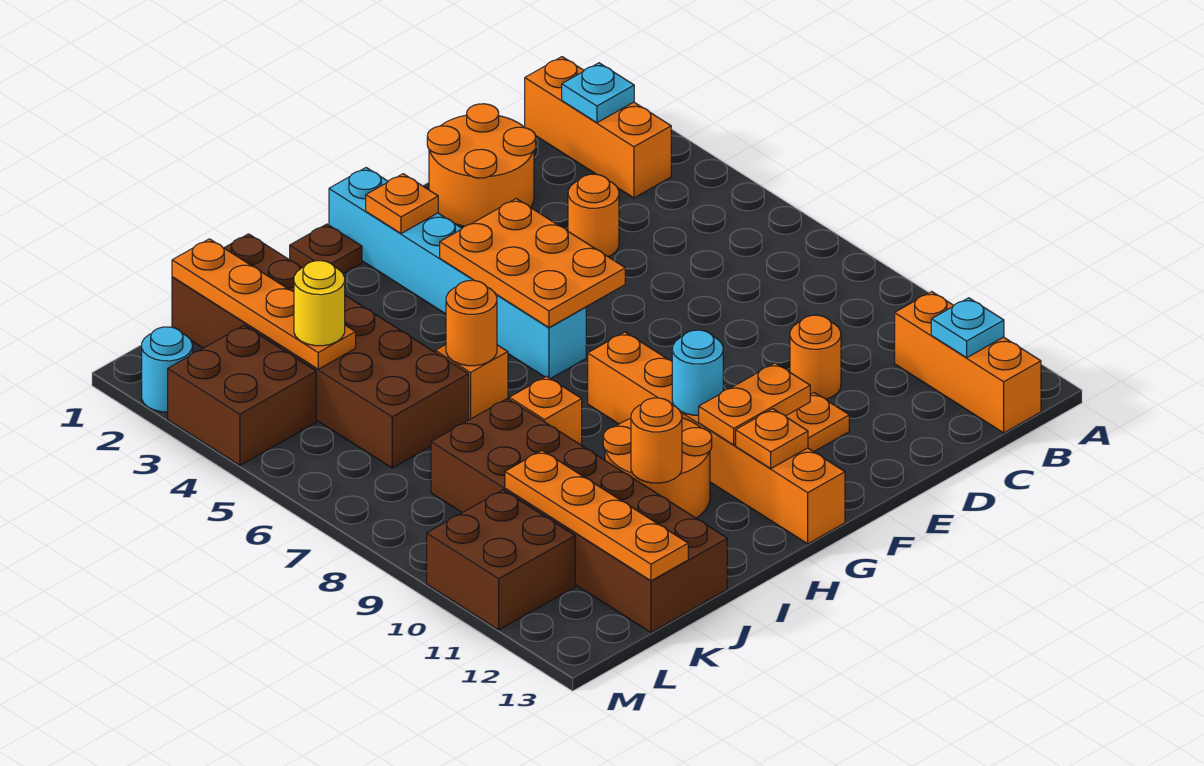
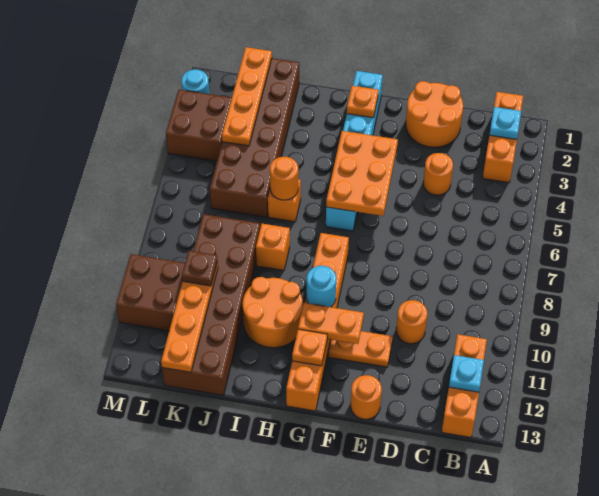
brown plate H1 level 1 -> brown plate K10 level 3
orange round brick I11 level 2 -> orange round brick E13 level 1
yellow round brick K4 level 3 -> none

